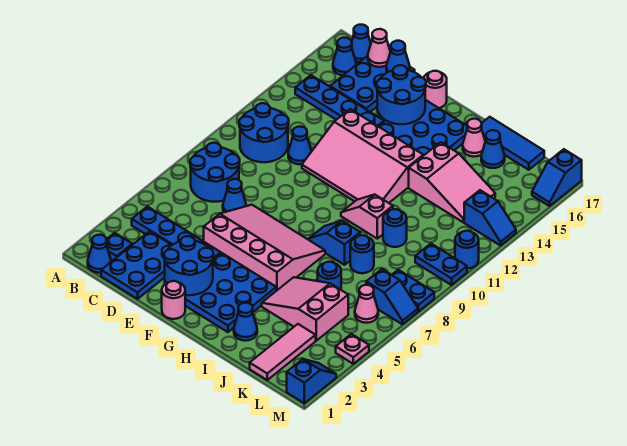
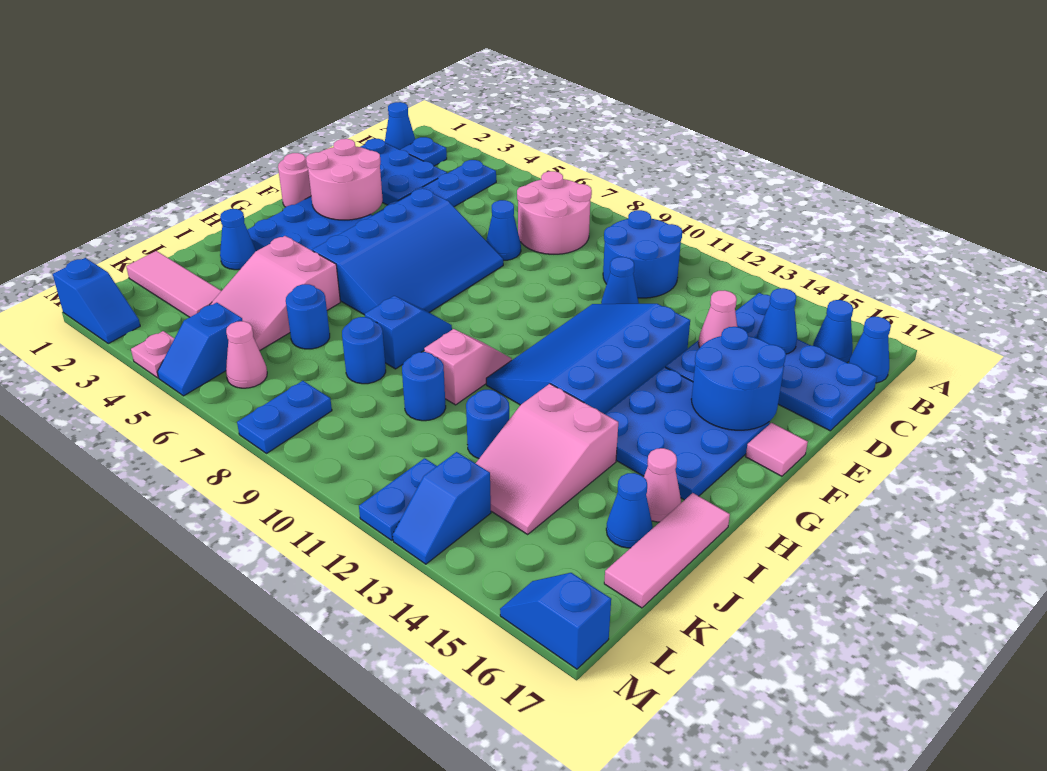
blue round brick B7:C8 level 1 -> pink round brick B7:C8 level 1
pink cone C17 level 2 -> pink cone D14 level 2
blue cone D17 level 2 -> blue cone C15 level 2
blue round brick E2:F3 level 2 -> pink round brick E2:F3 level 2
pink slope E5:H7 level 1 top 5 -> blue slope E5:H7 level 1 top 5
pink slope E11:H13 level 1 top 13 -> blue slope E11:H13 level 1 top 13
pink round brick F17 level 1 -> pink tile F17 level 1
pink slope I4:K5 level 1 top K -> pink slope I4:K5 level 1 top I
blue tile I17:K17 level 1 -> pink tile I17:K17 level 1
blue slope L7:M7 level 1 top L -> blue slope L5:M5 level 1 top L
blue plate L10:M10 level 1 -> blue plate L12:M12 level 1
blue round brick M11 level 1 -> blue round brick J12 level 1

